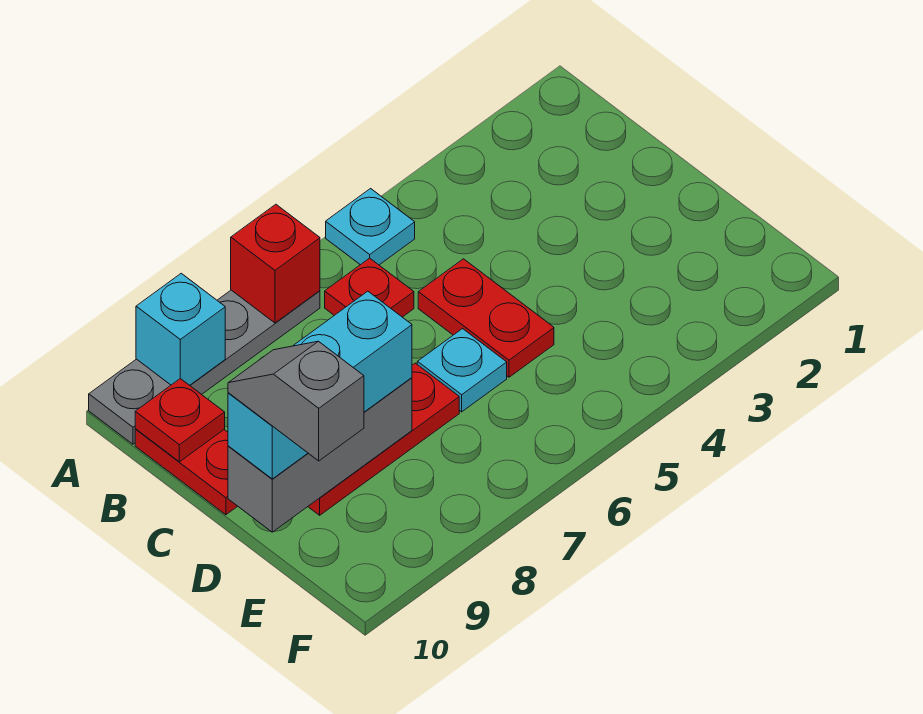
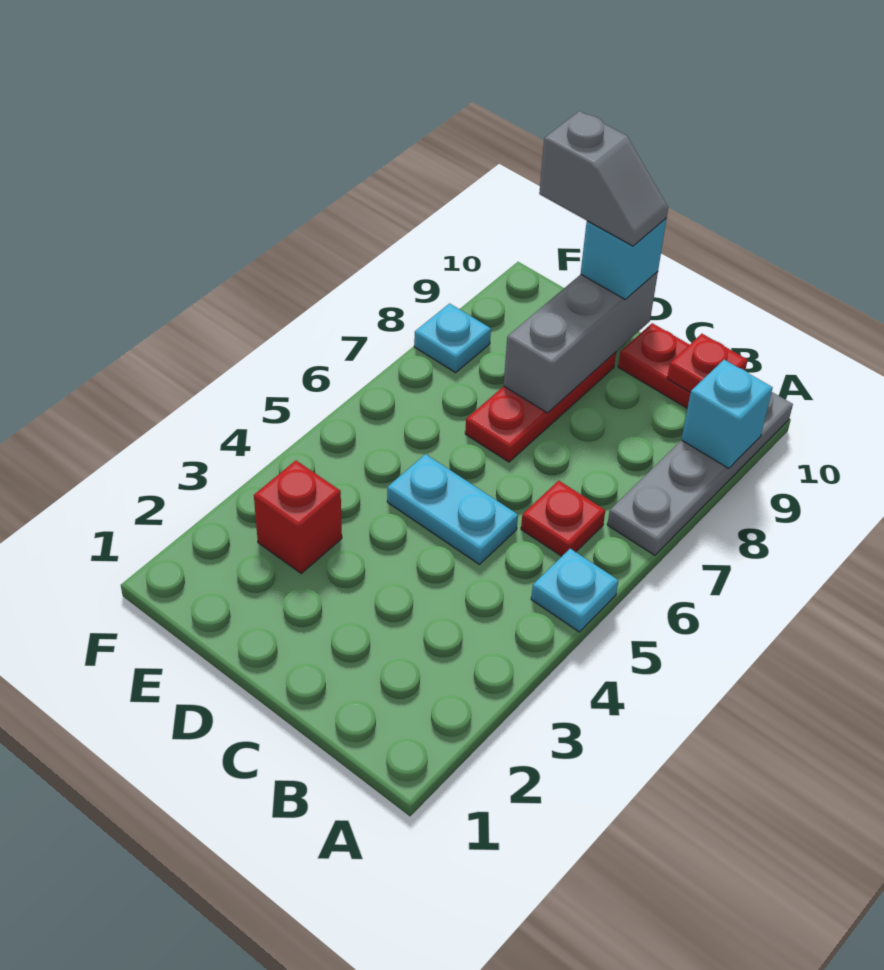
red brick A7 level 2 -> red brick E3 level 1
red plate C5:D5 level 1 -> cyan plate C5:D5 level 1
cyan plate D6 level 1 -> cyan plate F8 level 1
cyan brick D8:D10 level 3 -> cyan brick D10 level 3

